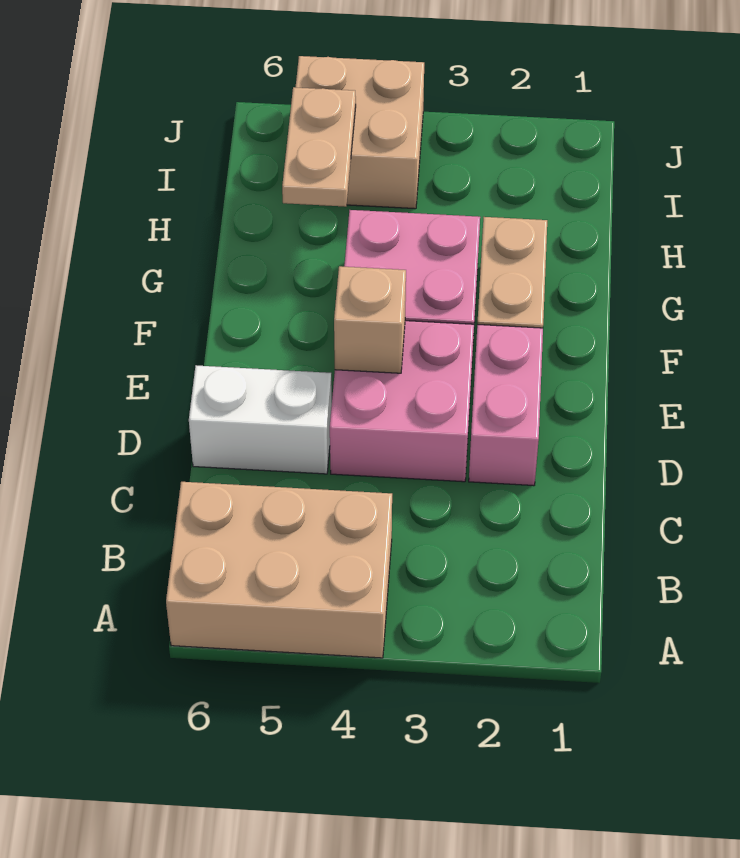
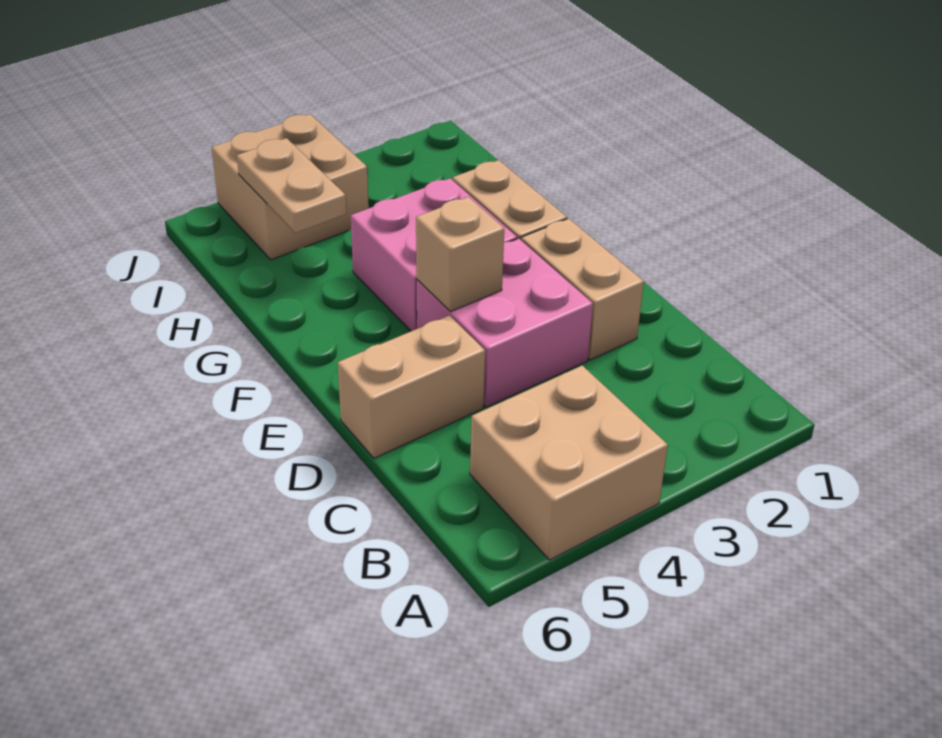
tan brick A4:B6 level 1 -> tan brick A4:B5 level 1
pink brick D2:E2 level 1 -> tan brick D2:E2 level 1
white brick D5:D6 level 1 -> tan brick D5:D6 level 1

